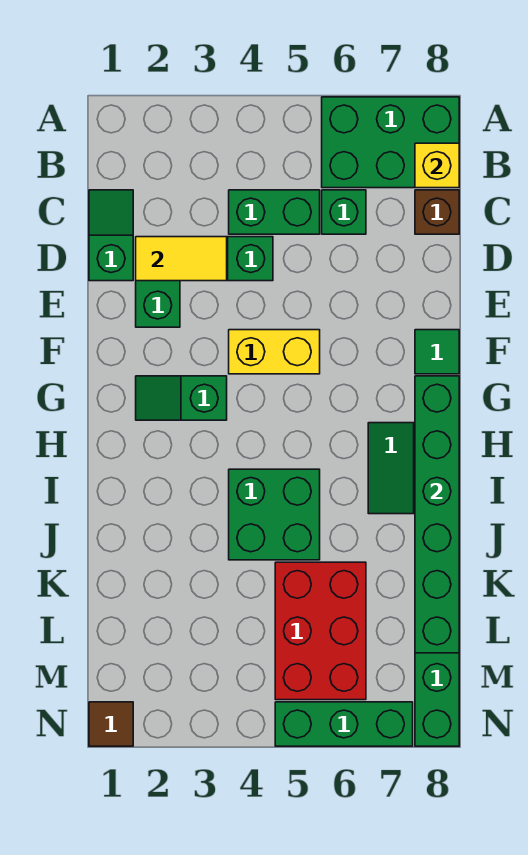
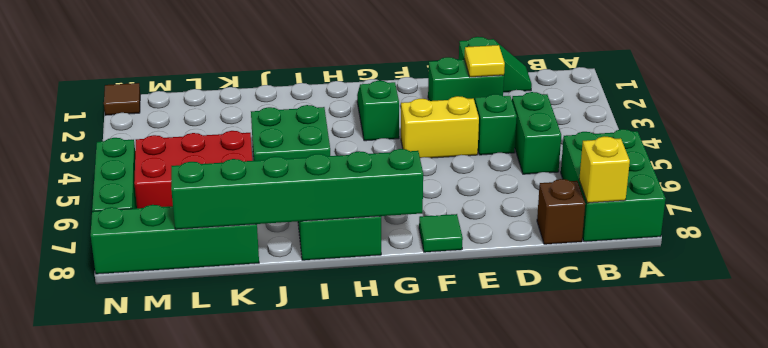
green brick C6 level 1 -> none
yellow tile D2:D3 level 2 -> yellow tile D2 level 2
yellow brick F4:F5 level 1 -> yellow brick E4:F4 level 1

